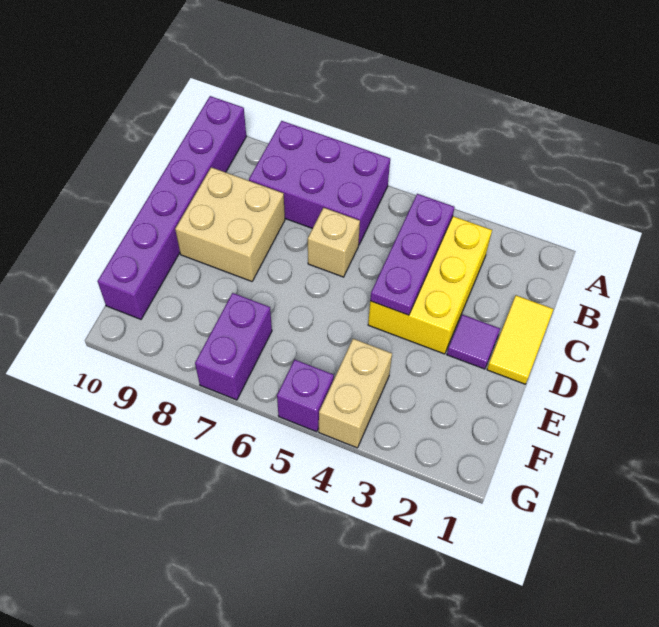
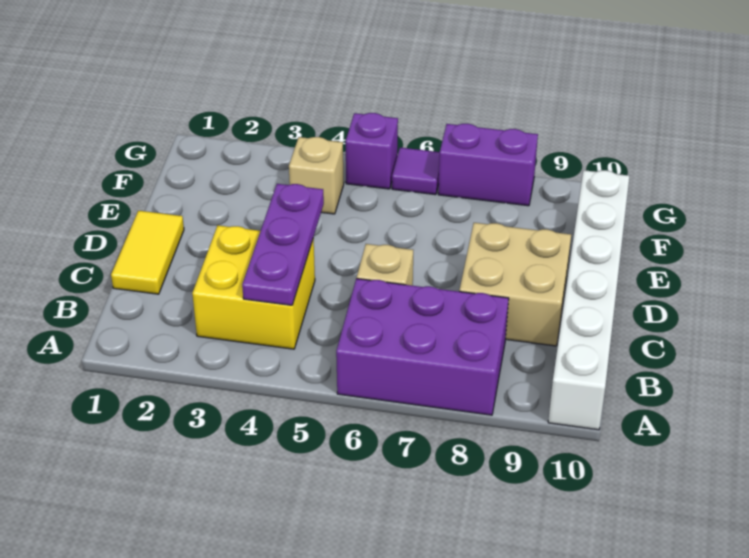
purple brick A10:F10 level 1 -> white brick A10:F10 level 1
yellow brick B3:D4 level 1 -> yellow brick B3:C4 level 1
purple tile D2 level 1 -> purple tile G6 level 1
tan brick F4:G4 level 1 -> tan brick F4 level 1
purple brick F7:G7 level 1 -> purple brick G7:G8 level 1

